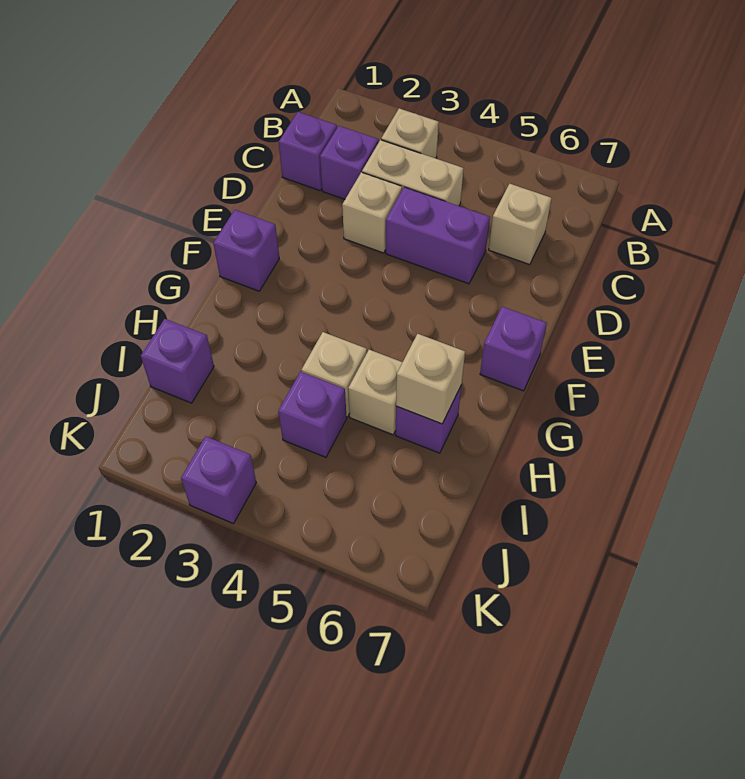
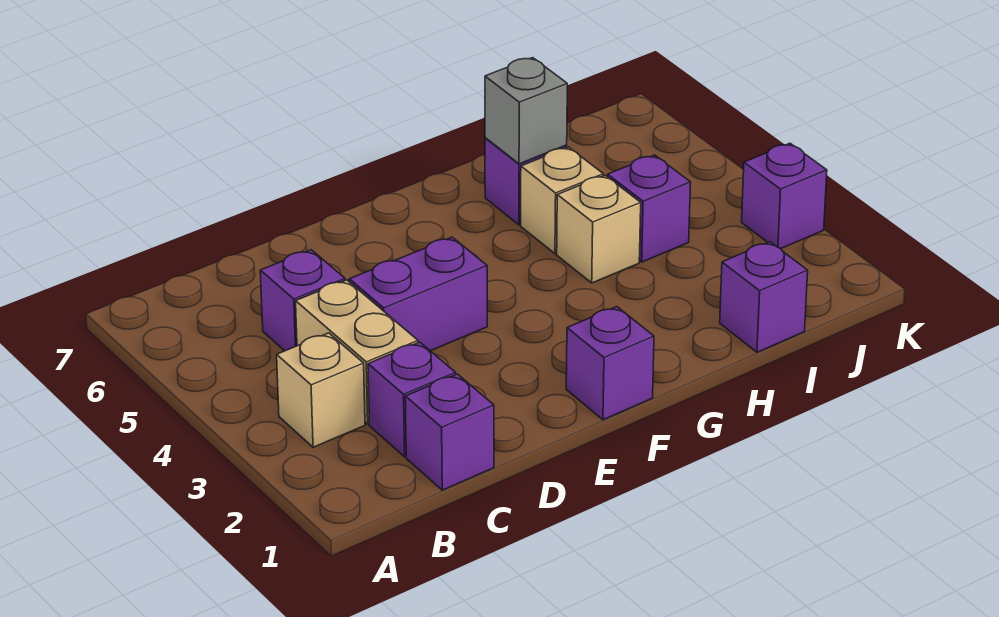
tan brick C6 level 1 -> none
tan brick D3 level 1 -> none
purple brick D4:D5 level 1 -> purple brick D4:E4 level 1
purple brick F7 level 1 -> purple brick C5 level 1
tan brick H6 level 2 -> grey brick H6 level 2

